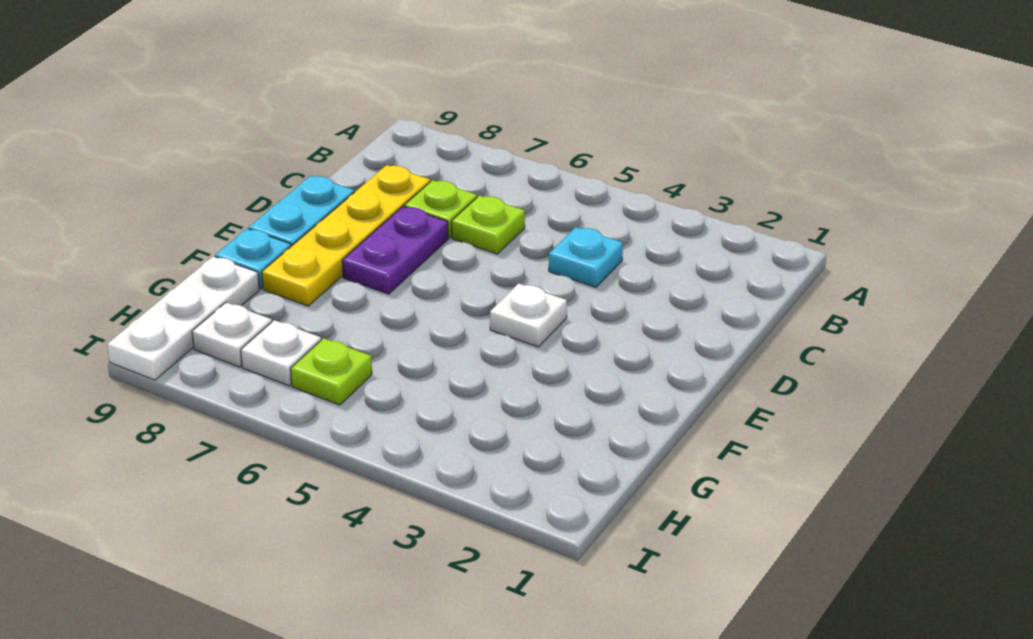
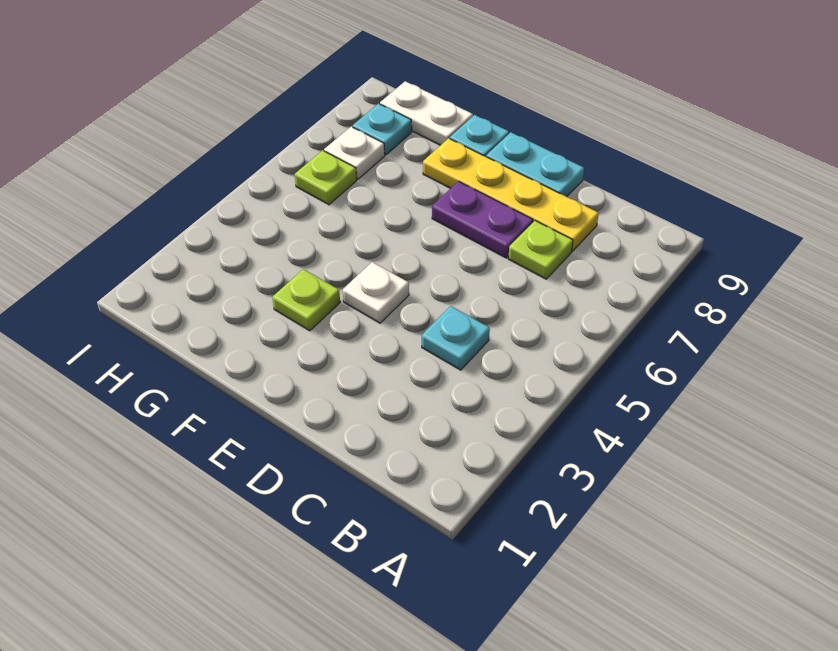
lime plate C6 level 1 -> lime plate F3 level 1
white plate G9:I9 level 1 -> white plate G9:H9 level 1
white plate H8 level 1 -> cyan plate H8 level 1

